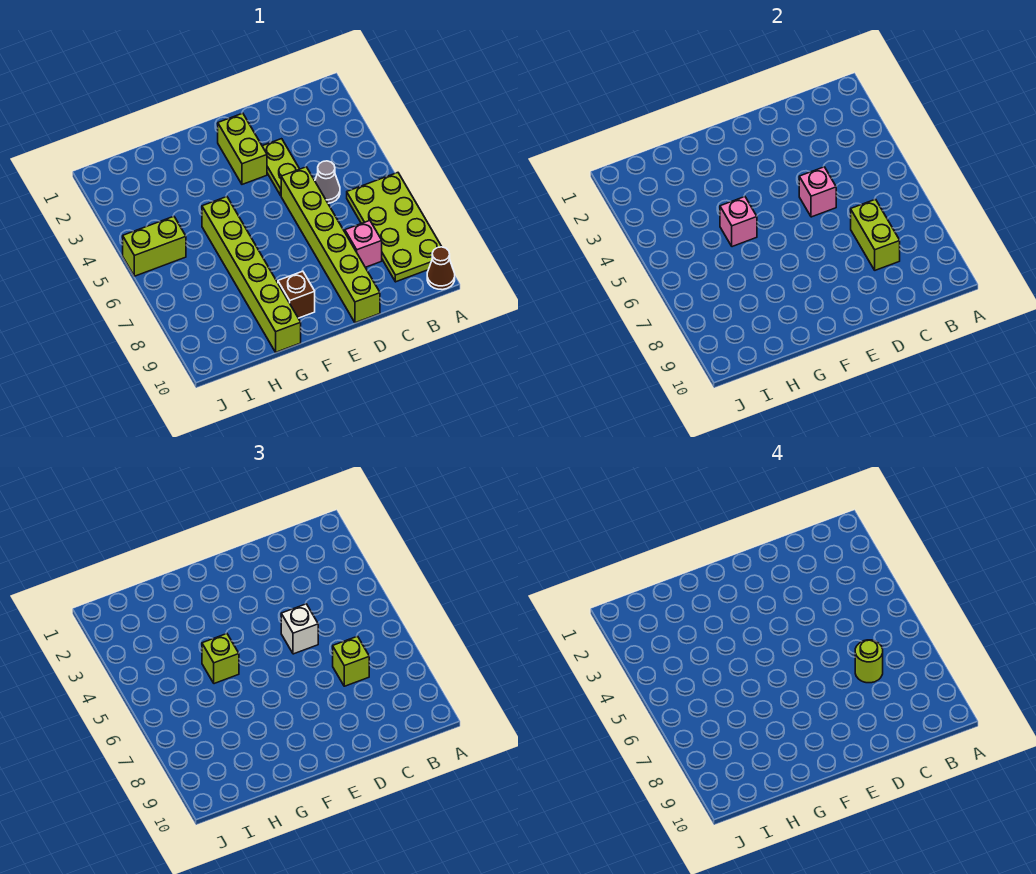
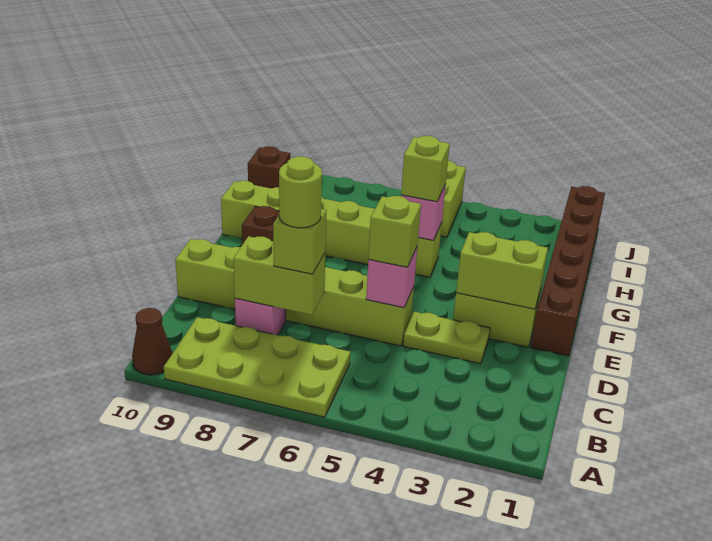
grey cone C5 level 1 -> none
white brick D5 level 3 -> lime brick D5 level 3
none -> brown brick E1:J1 level 1
none -> lime brick E2:E3 level 2
none -> brown brick I10 level 1

